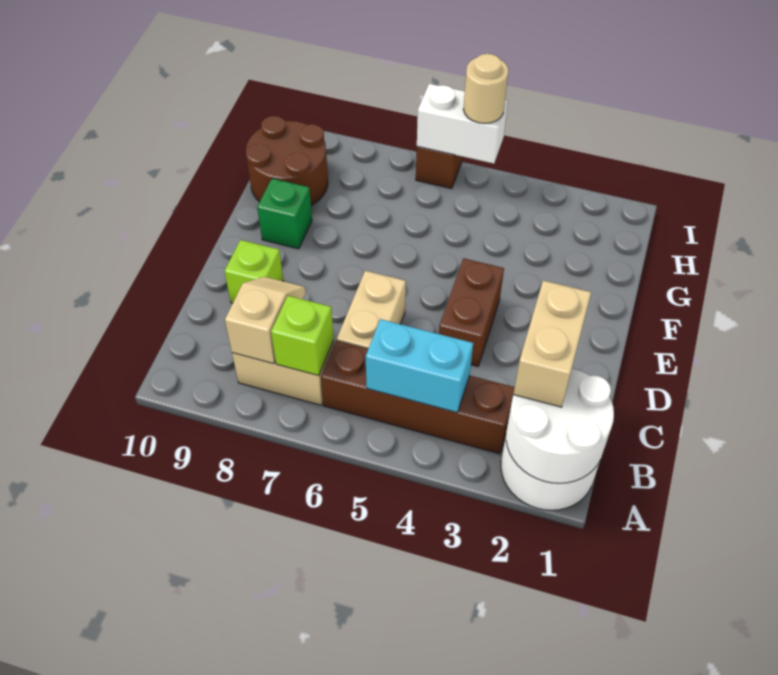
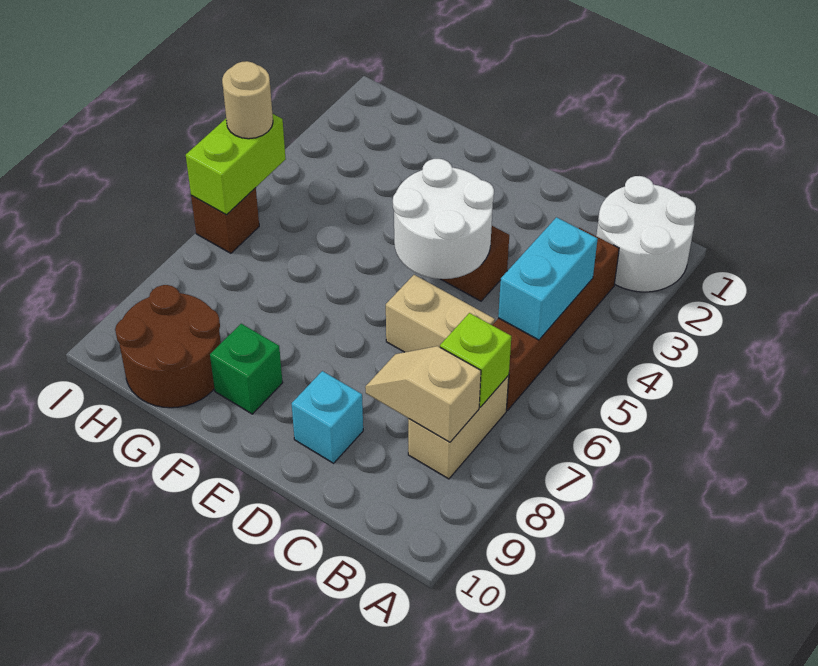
white round brick A1:B2 level 2 -> white round brick D4:E5 level 2
tan brick B2:C2 level 3 -> none
lime brick D9 level 1 -> cyan brick D9 level 1
white brick I5:I6 level 2 -> lime brick I5:I6 level 2

